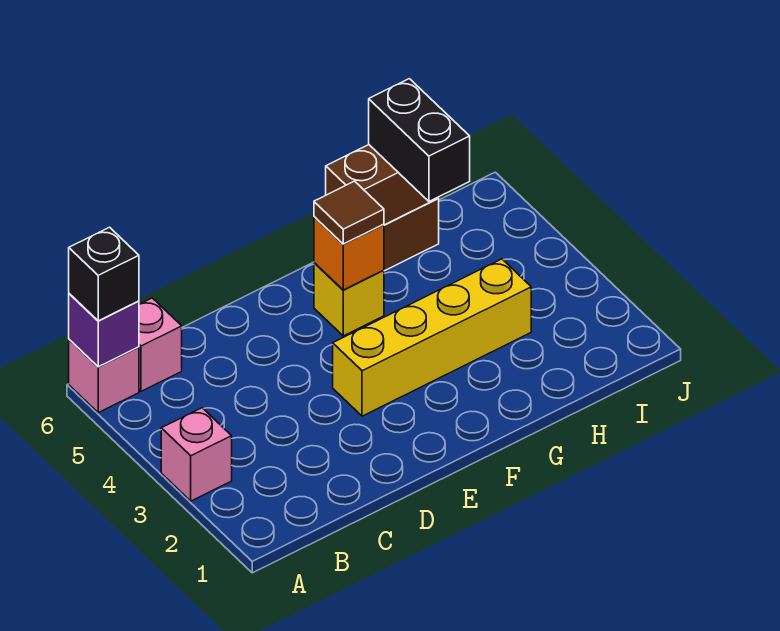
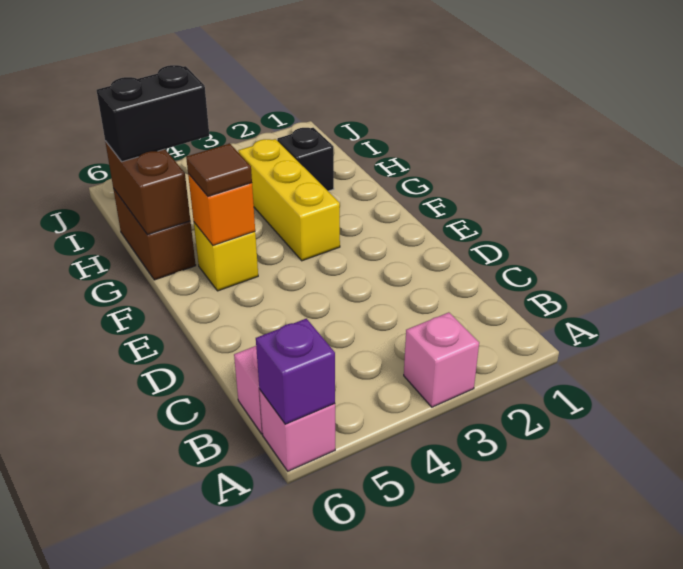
black brick A6 level 3 -> black brick H2 level 1
yellow brick E3:H3 level 1 -> yellow brick F3:H3 level 1

